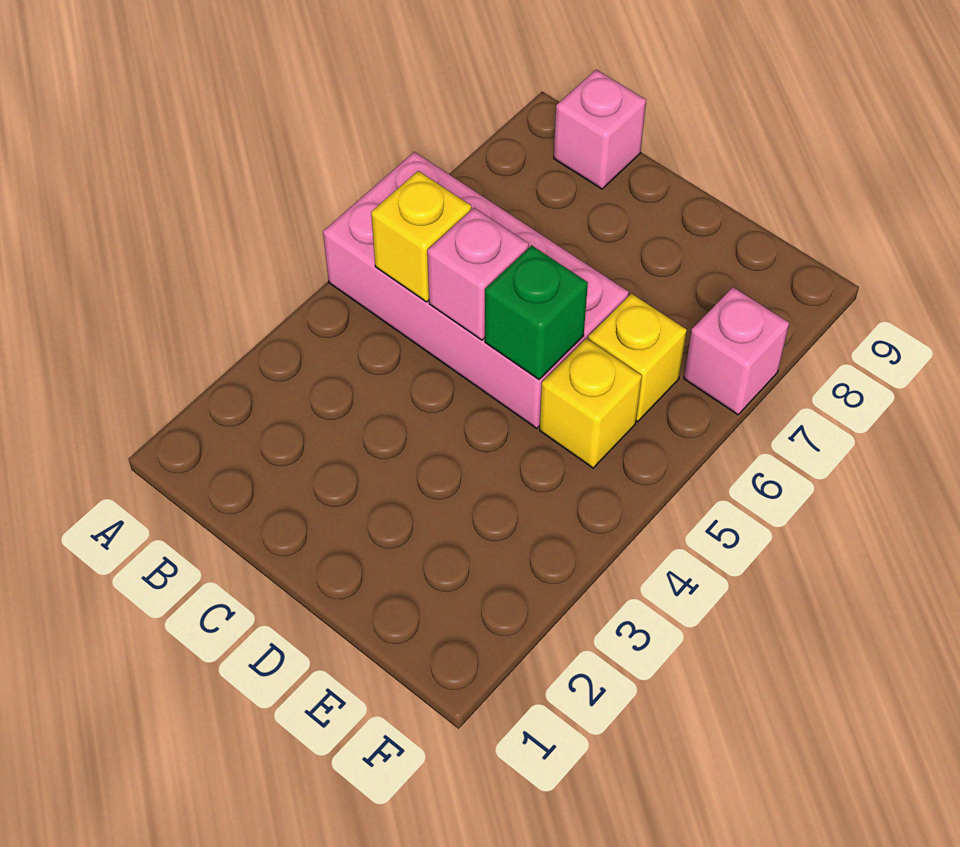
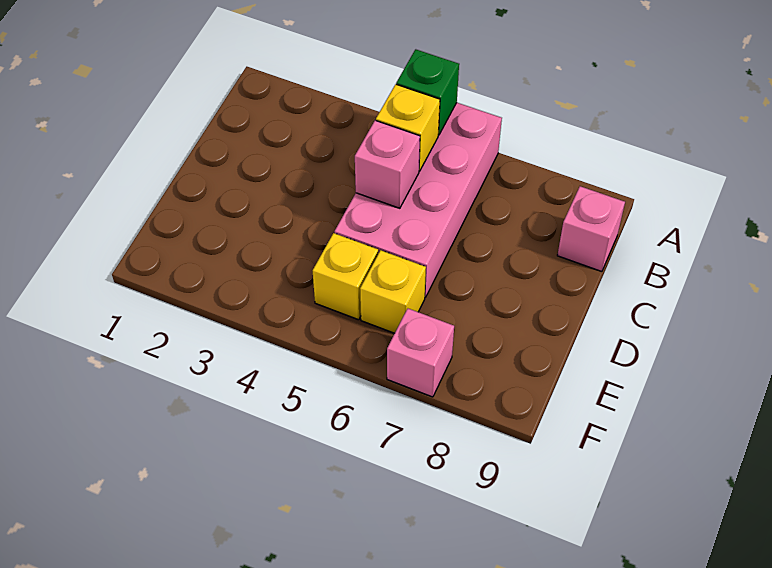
green brick D5 level 2 -> green brick A5 level 2

